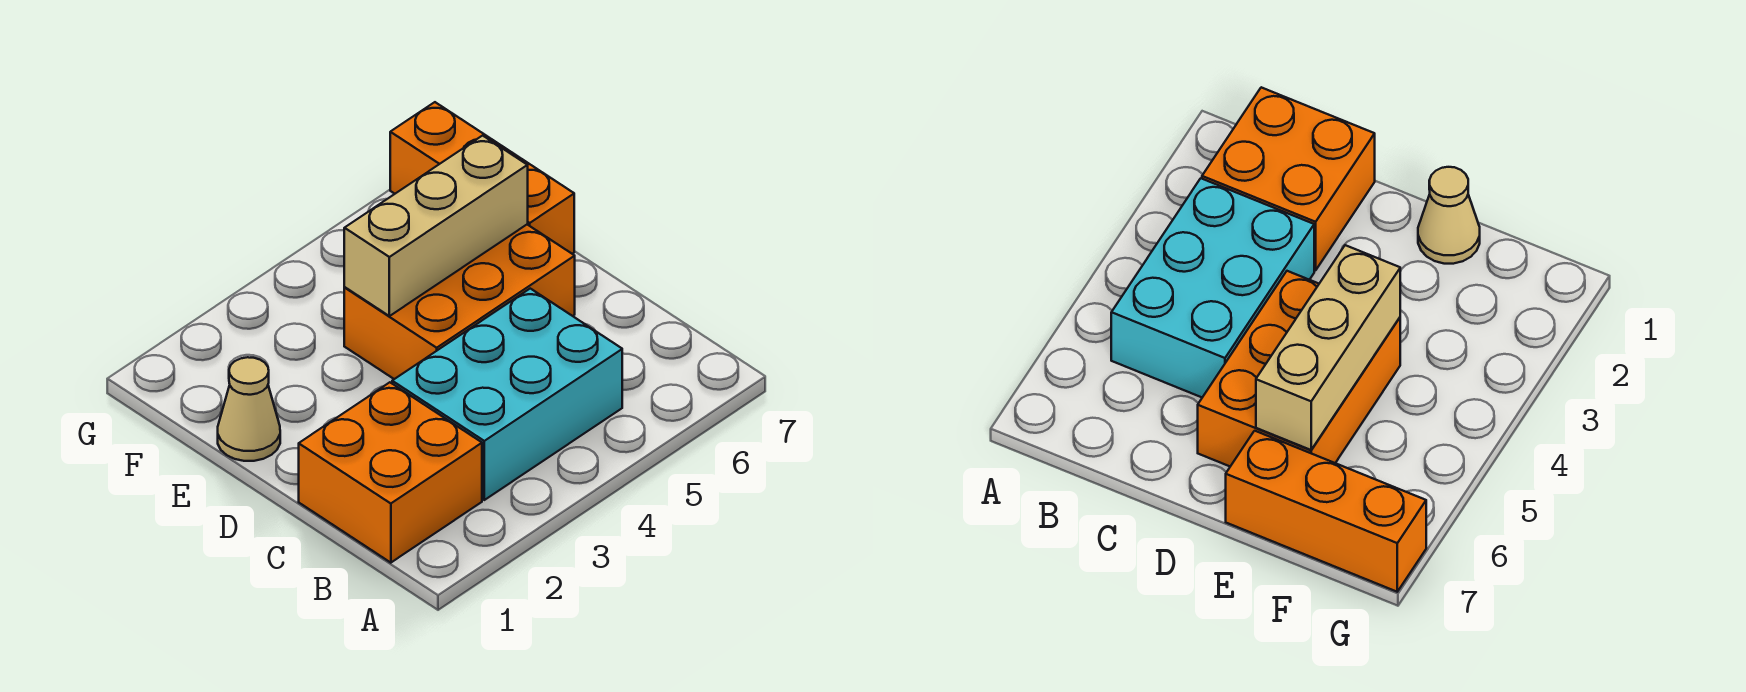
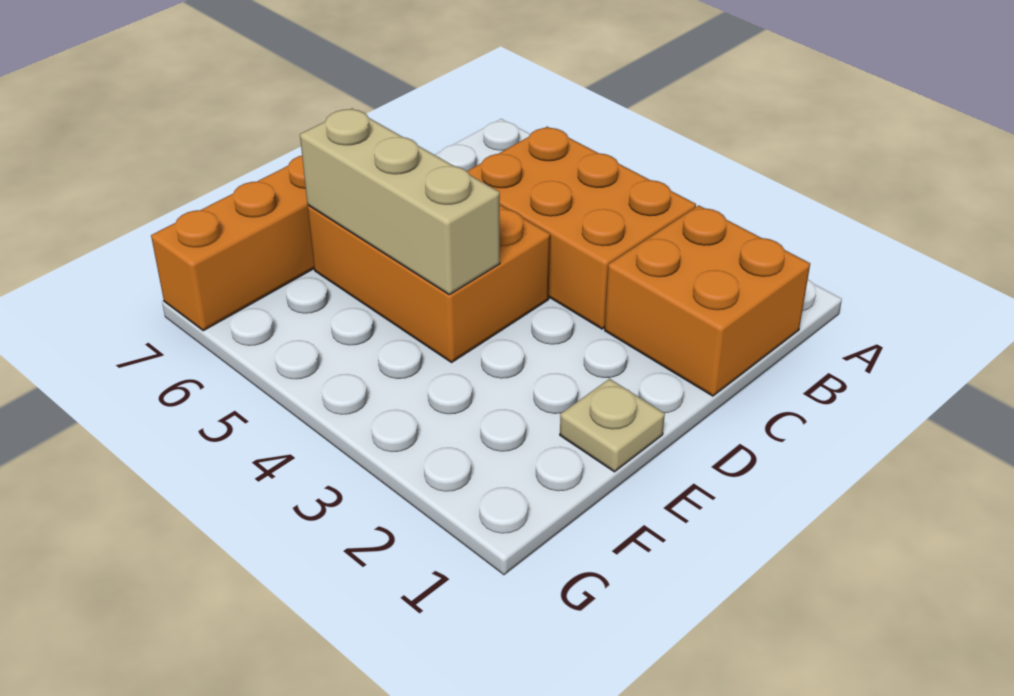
cyan brick B3:C5 level 1 -> orange brick B3:C5 level 1
tan cone E1 level 1 -> tan plate E1 level 1

